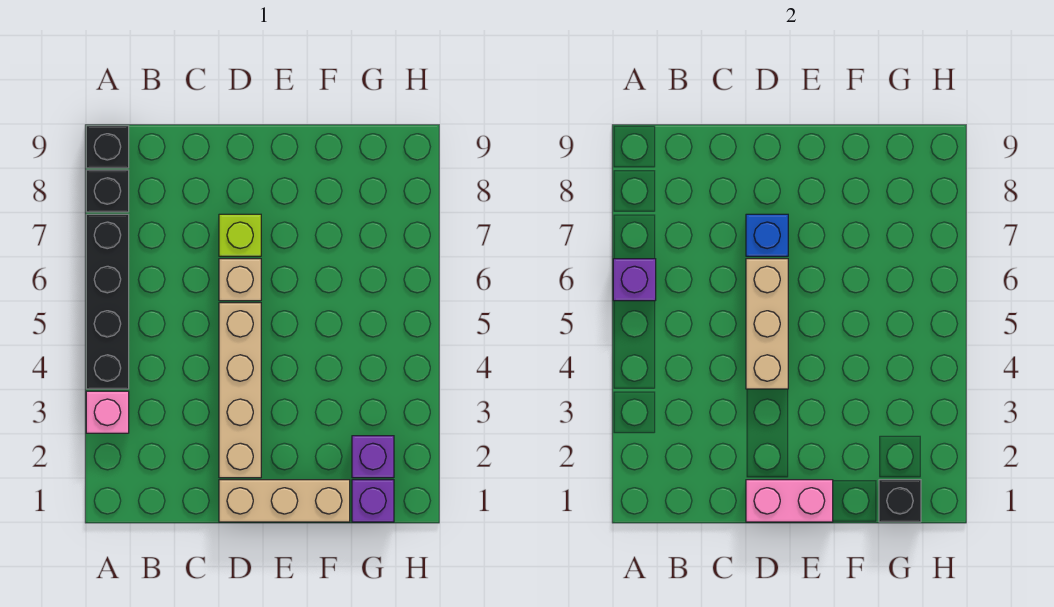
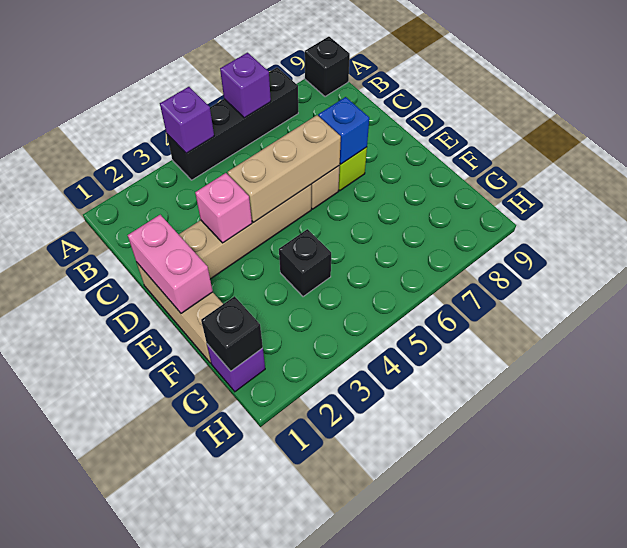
pink brick A3 level 1 -> pink brick D3 level 2
black brick A8 level 1 -> black brick F4 level 1
purple brick G2 level 1 -> purple brick A4 level 2

